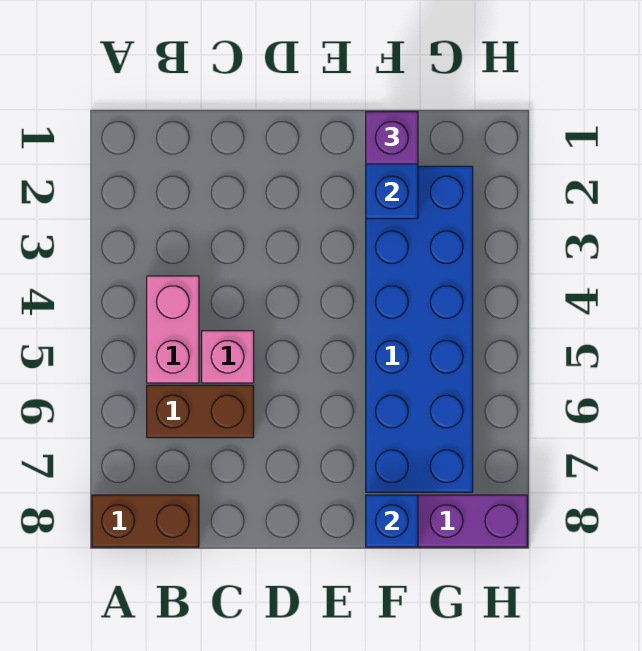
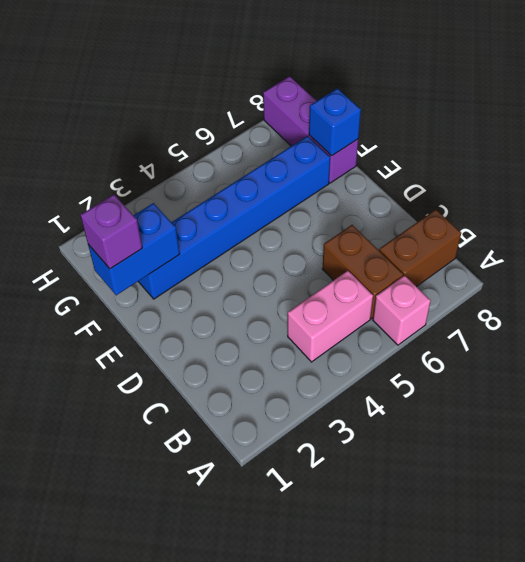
brown brick A8:B8 level 1 -> brown brick B7:B8 level 1
pink brick C5 level 1 -> pink brick A6 level 1
blue brick F2:G7 level 1 -> blue brick F2:F7 level 1

